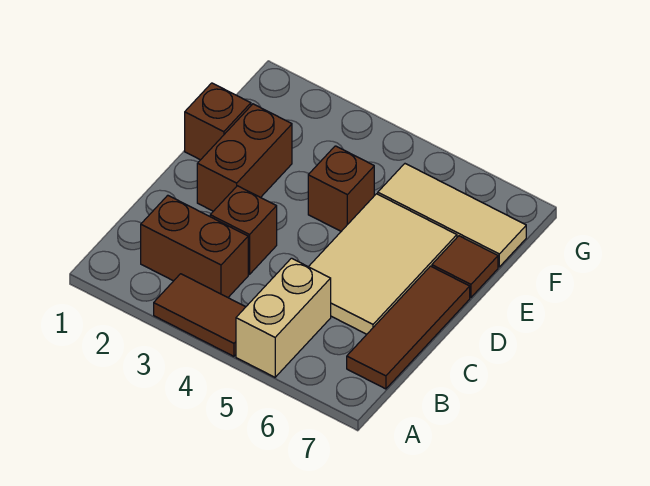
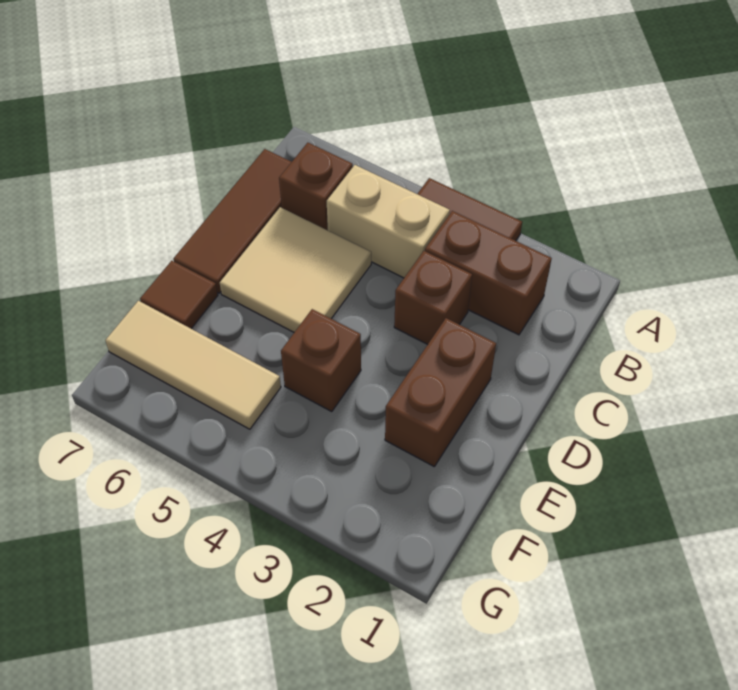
tan brick A5:B5 level 1 -> tan brick B4:B5 level 1
tan tile C5:E6 level 1 -> tan tile C5:D6 level 1
brown brick E1 level 1 -> brown brick B6 level 1

